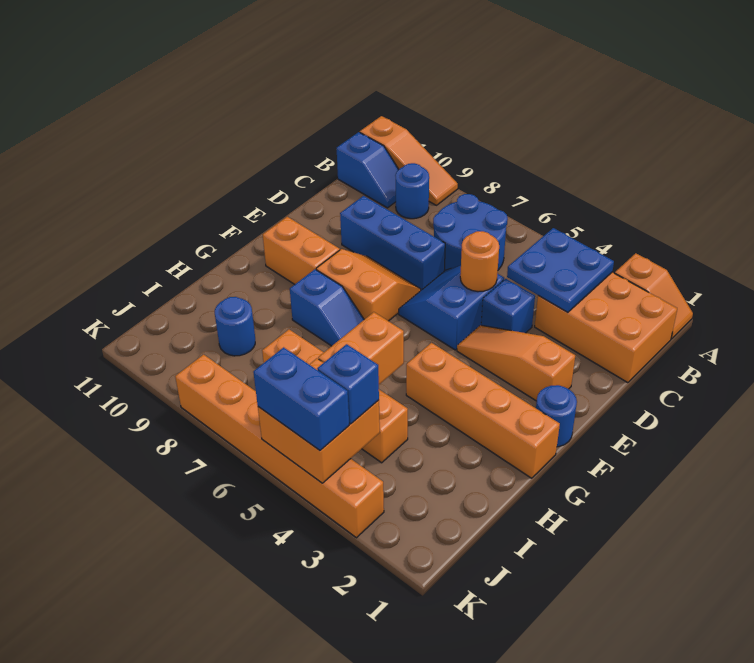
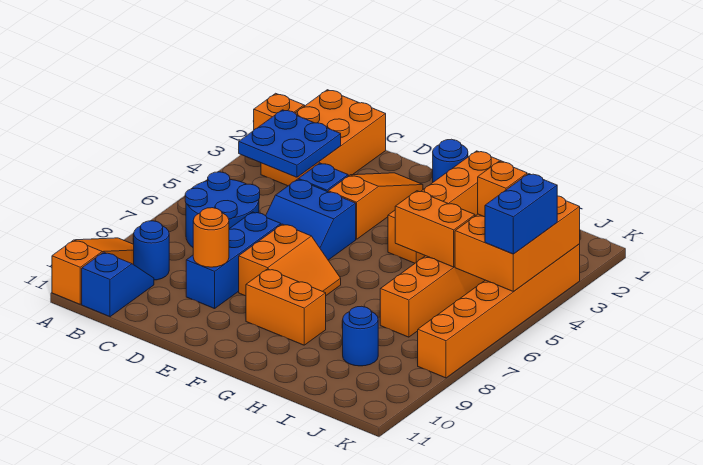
orange round brick D5 level 2 -> orange round brick D9 level 2
orange slope E2:E4 level 1 top 2 -> orange slope E2:E4 level 1 top 4
orange slope E7:F8 level 1 top F -> orange slope E7:F8 level 1 top E
orange brick F9:F10 level 1 -> orange brick F9:G9 level 1
blue slope G7:G8 level 1 top 8 -> none
orange brick J4:K5 level 2 -> orange brick J3:K5 level 2
blue brick J4 level 3 -> orange brick J4 level 3

